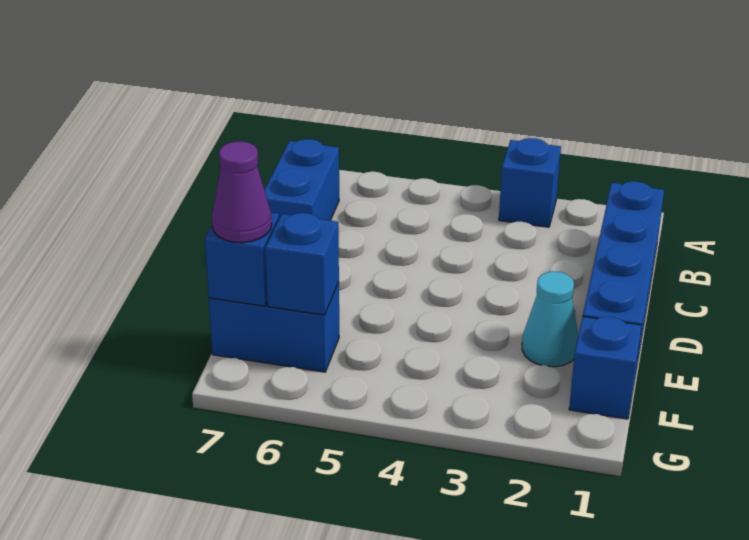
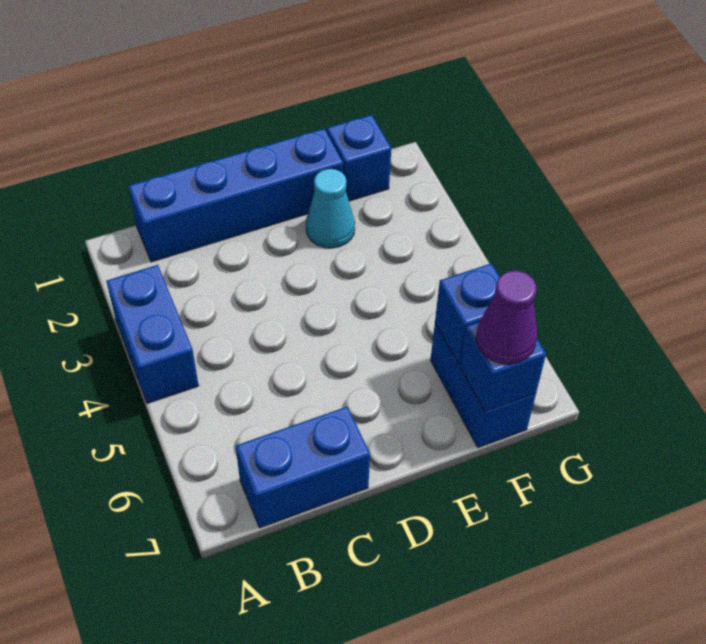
blue brick A3 level 1 -> blue brick A3:A4 level 1

